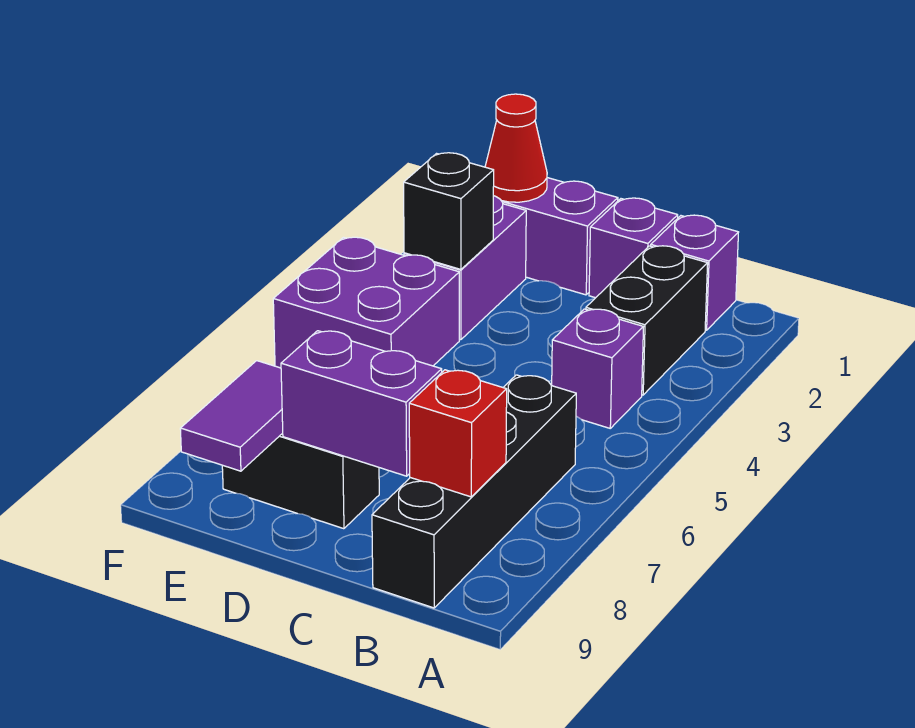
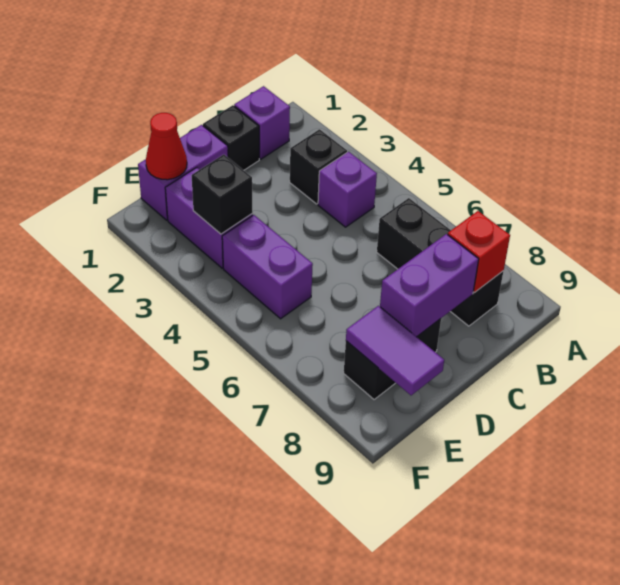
black brick B2:B3 level 1 -> black brick B3 level 1
black brick B6:B9 level 1 -> black brick B6:B8 level 1
purple brick C1 level 1 -> black brick C1 level 1
purple brick E4:F5 level 1 -> purple brick E4:E5 level 1

